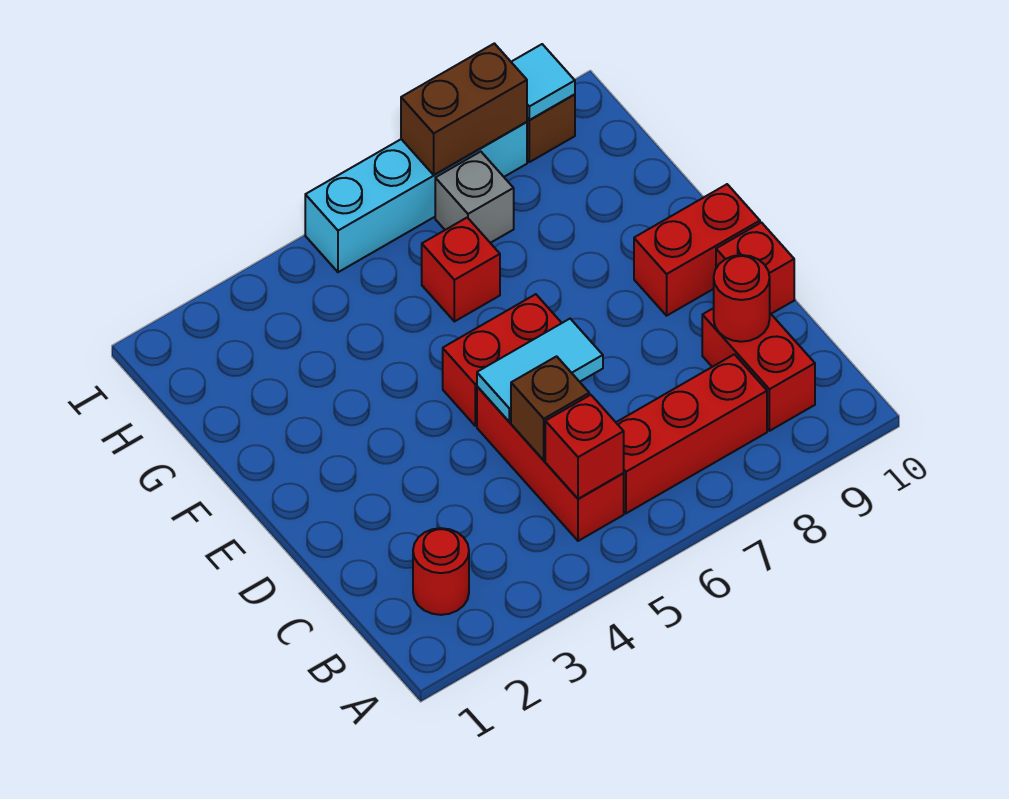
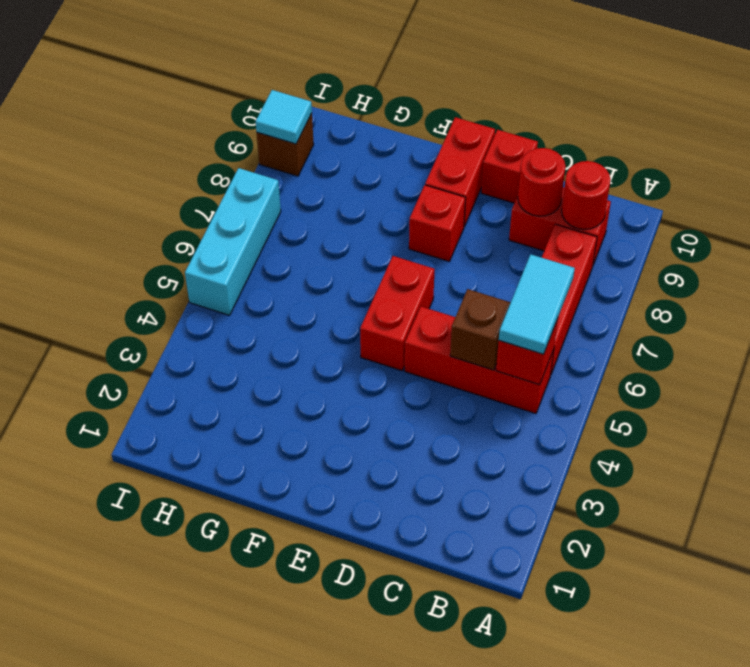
red round brick B2 level 1 -> red round brick B9 level 2
cyan tile D5:D6 level 2 -> cyan tile B5:B6 level 3
red brick G6 level 1 -> red brick E8 level 1
grey brick H7 level 1 -> none
cyan brick I5:I8 level 1 -> cyan brick I5:I7 level 1
brown brick I7:I8 level 2 -> none

